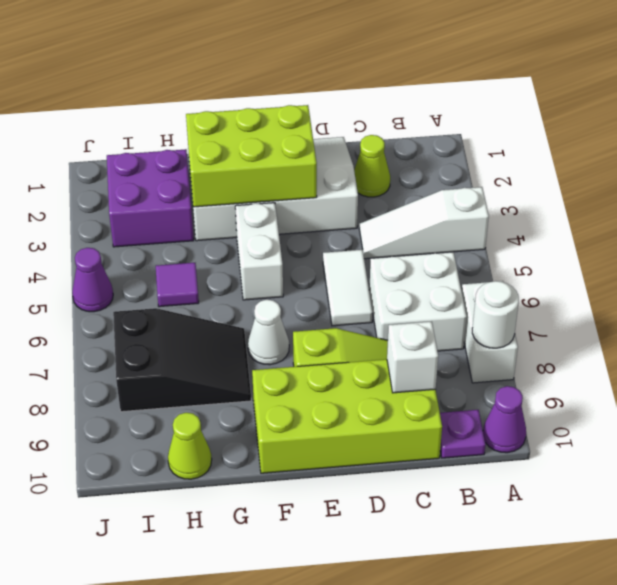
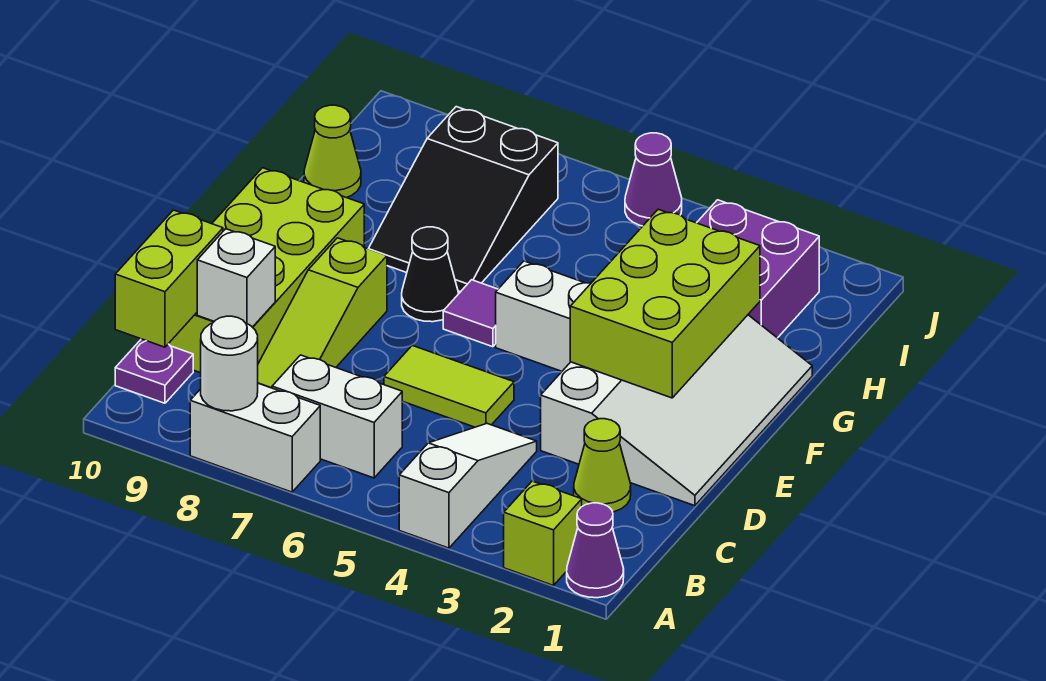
none -> lime brick A2 level 1
purple cone A10 level 1 -> purple cone A1 level 1
white brick B6:C7 level 1 -> white brick B6:B7 level 1
none -> lime brick B10:C10 level 2
white tile D5:D6 level 1 -> lime tile D5:D6 level 1
white cone F7 level 1 -> black cone F7 level 1
purple tile H5 level 1 -> purple tile F6 level 1

